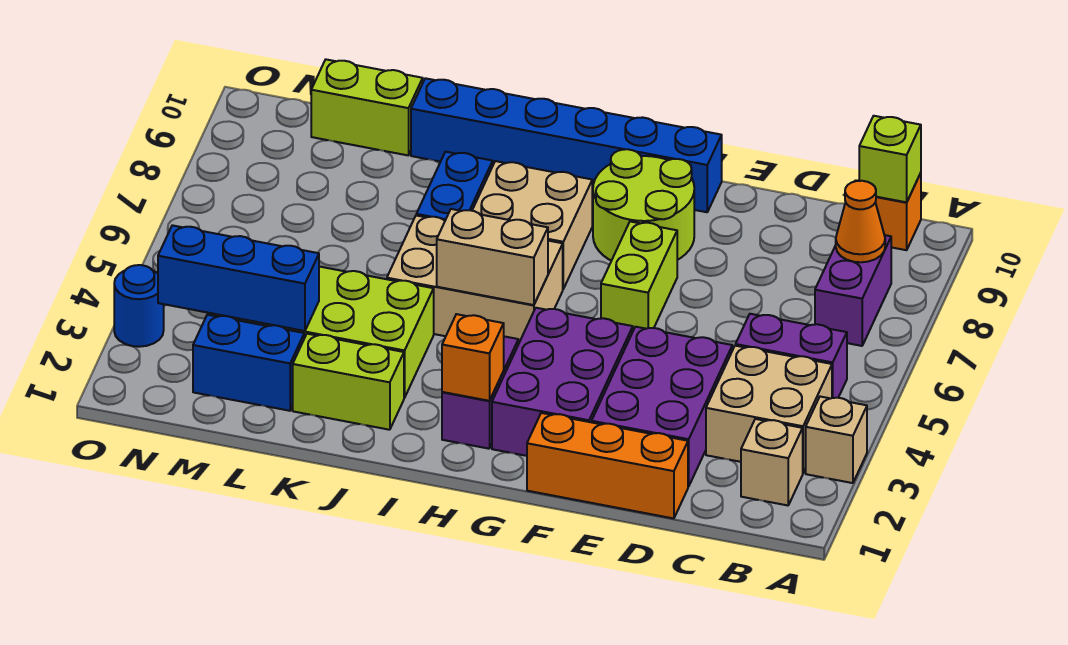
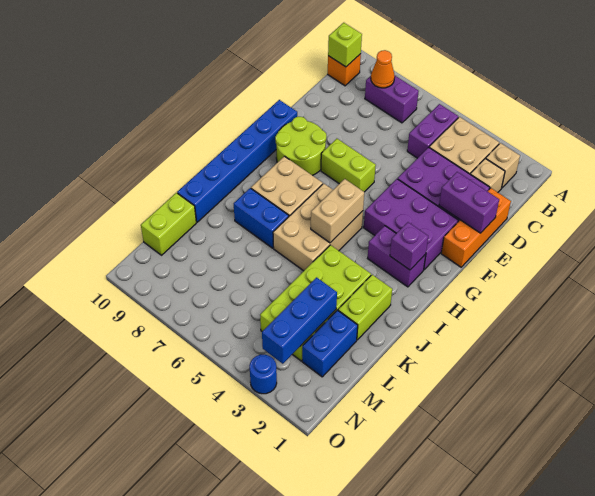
tan brick A3 level 1 -> tan brick C2 level 1
none -> purple brick E1:E2 level 2
orange brick H2 level 2 -> purple brick H2 level 2

